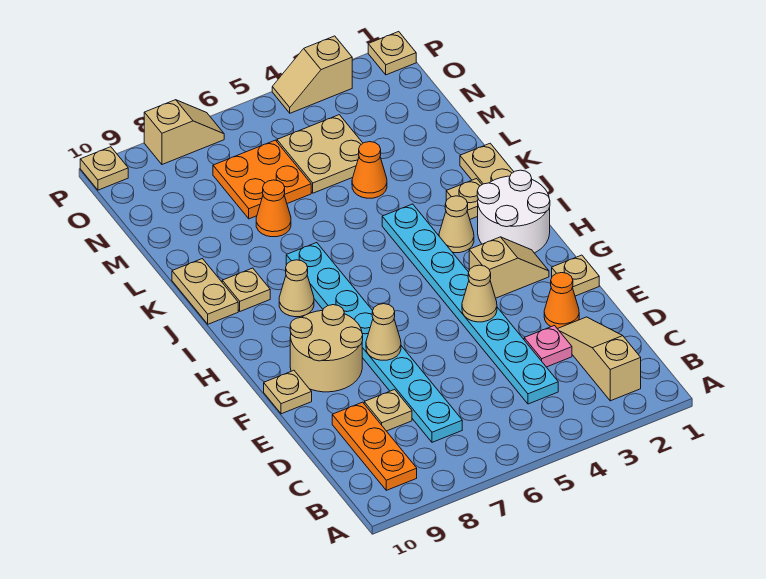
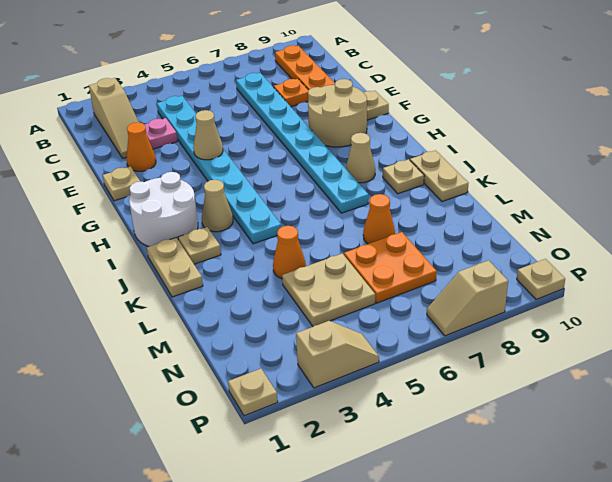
tan plate D8 level 1 -> orange plate D8 level 1
tan cone F7 level 2 -> none
tan slope G2:G3 level 1 top 3 -> none

